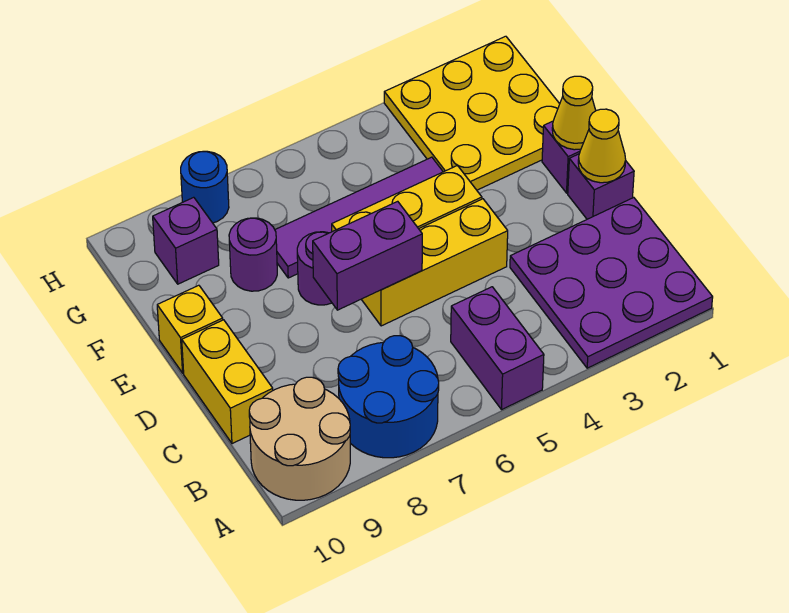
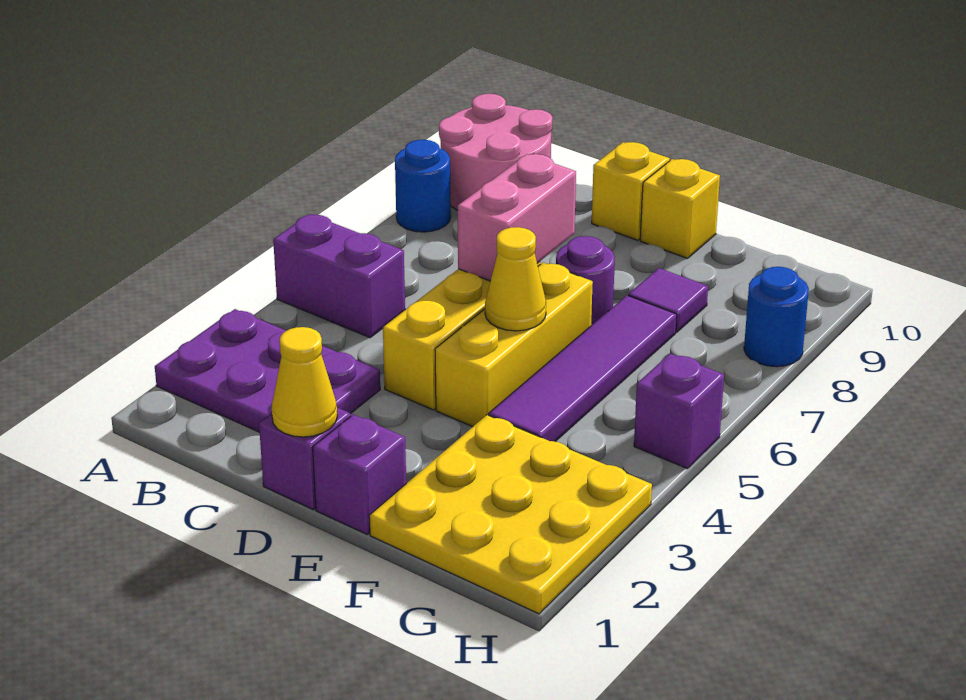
purple plate A1:C3 level 1 -> purple plate A2:C3 level 1
blue round brick A7:B8 level 1 -> blue round brick A8 level 1
tan round brick A9:B10 level 1 -> pink round brick A9:B10 level 1
yellow brick C10:D10 level 1 -> yellow brick D10 level 1
purple brick D6:D7 level 2 -> pink brick D6:D7 level 2
yellow cone E1 level 2 -> yellow cone E5 level 2
purple round brick F8 level 1 -> purple tile F8 level 1
purple brick G9 level 1 -> purple brick H5 level 1

